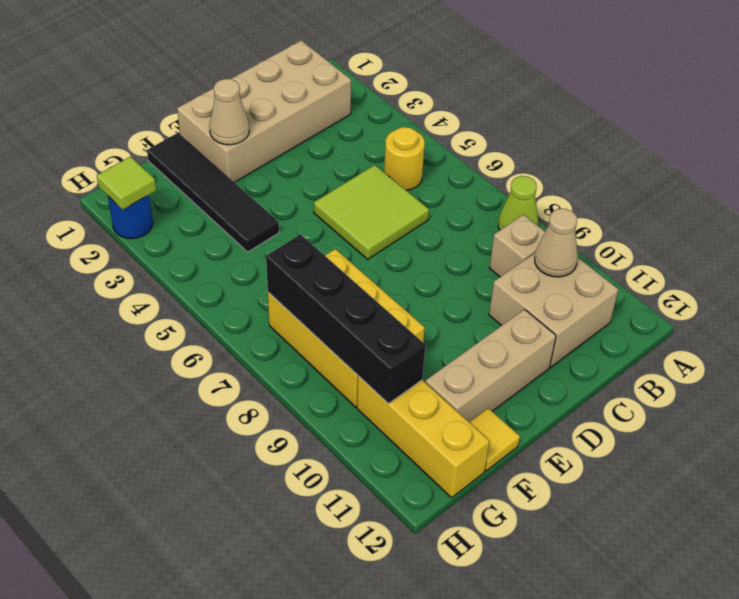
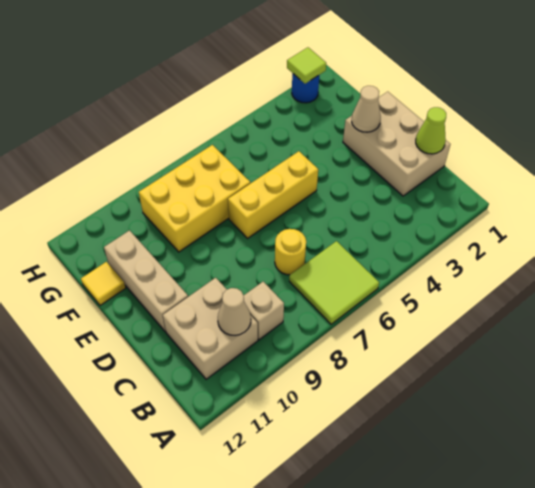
lime cone A8 level 1 -> lime cone C1 level 2
tan brick B1:E2 level 1 -> tan brick C1:E2 level 1
yellow round brick B5 level 1 -> yellow round brick C7 level 1
lime tile C5:D6 level 1 -> lime tile A6:B7 level 1
black tile F1:F4 level 1 -> none
black brick G7:G10 level 2 -> none
yellow brick G10:G12 level 1 -> yellow brick E5:E7 level 1

